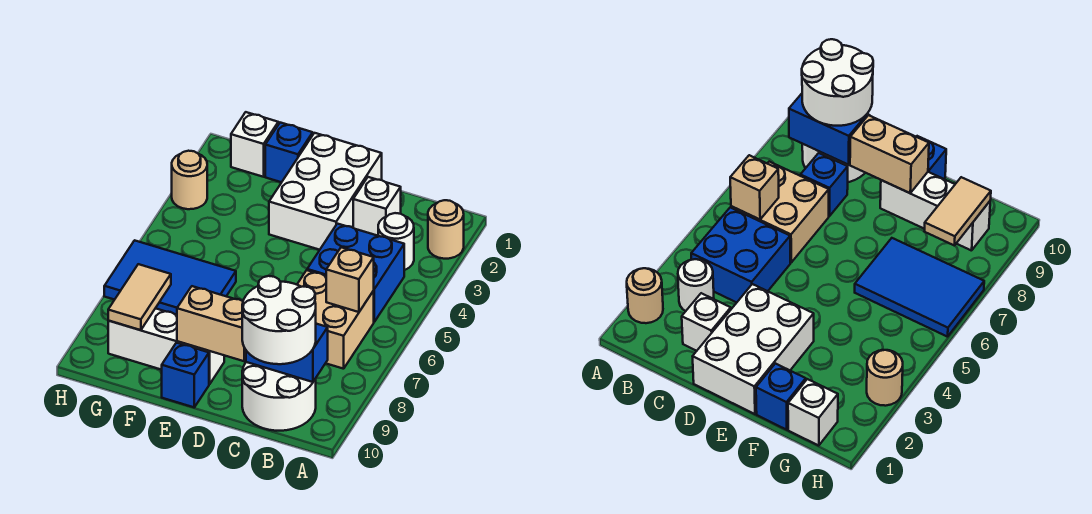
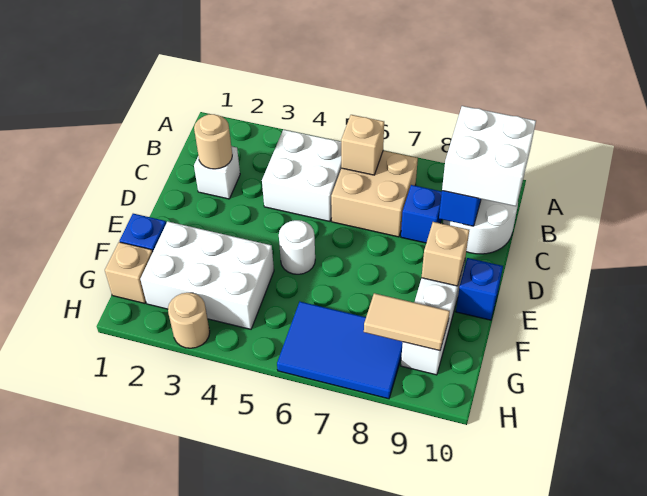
tan round brick A2 level 1 -> tan round brick C2 level 2
white round brick B3 level 1 -> white round brick E5 level 1
blue brick B4:C5 level 1 -> white brick B4:C5 level 1
white round brick B9:C10 level 3 -> white brick B9:C10 level 3
white brick D1:E3 level 1 -> white brick F2:G4 level 1
tan brick D9:E9 level 2 -> tan brick E9 level 2
blue tile F6:H7 level 1 -> blue tile G6:H8 level 1
white brick G1 level 1 -> tan brick G1 level 1

